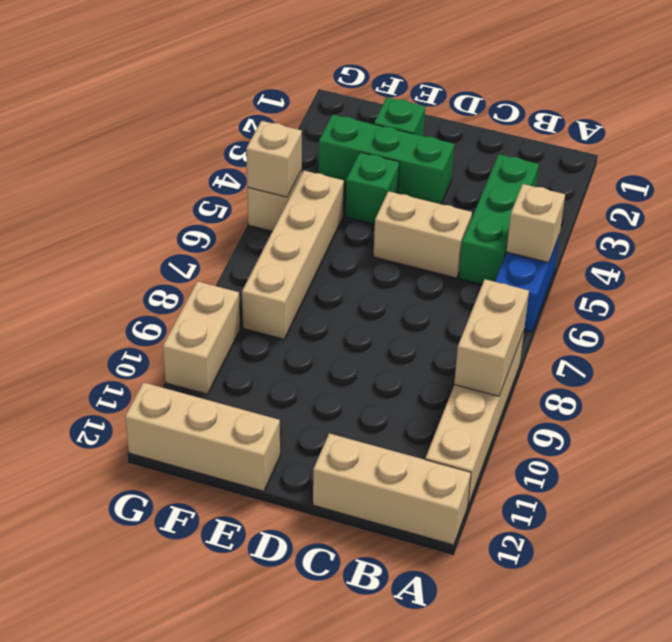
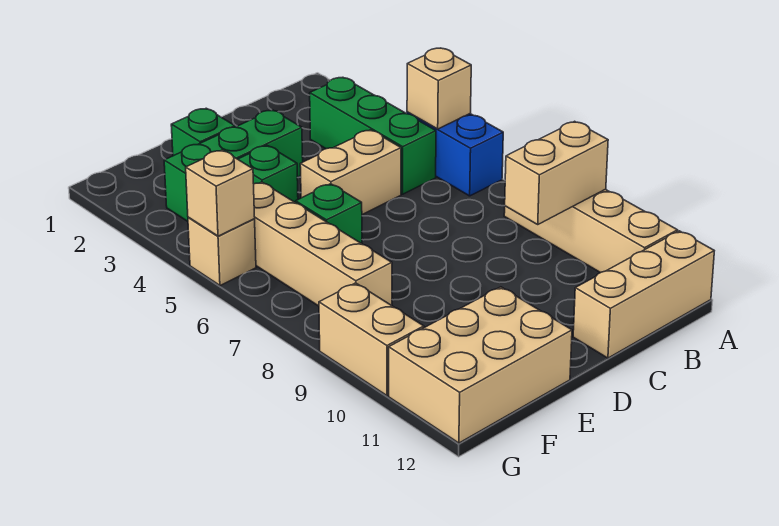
tan brick A8:A9 level 2 -> tan brick A9:B9 level 2
none -> green brick E6 level 1
tan brick E12:G12 level 1 -> tan brick E11:G12 level 1

